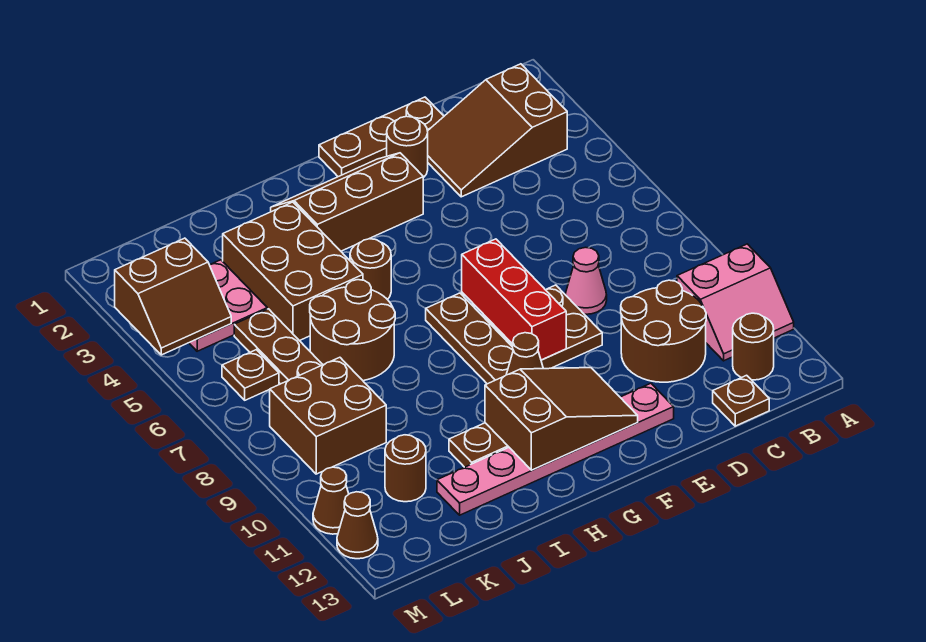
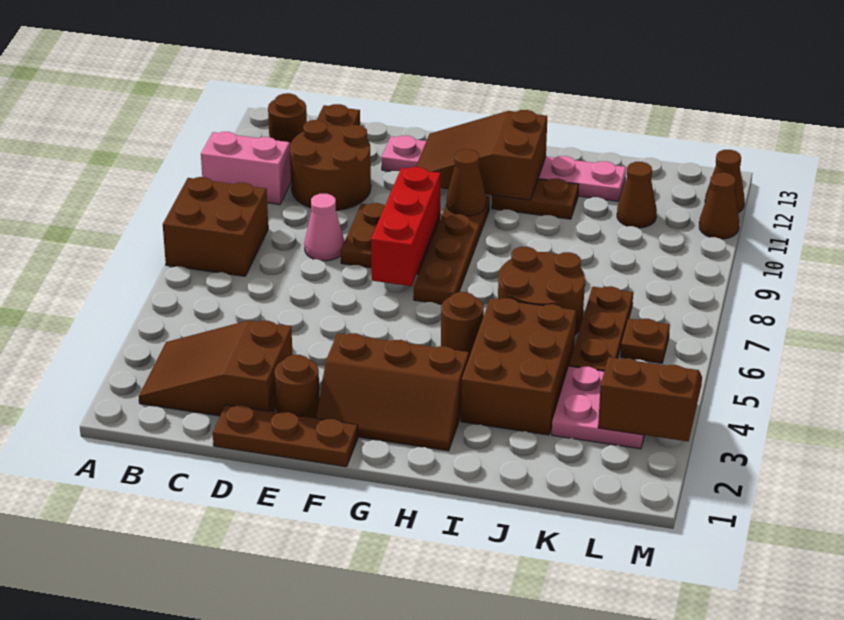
brown slope B2:D3 level 1 top B -> brown slope B2:D3 level 1 top D
brown brick K8:L9 level 1 -> brown brick A7:B8 level 1
brown round brick K11 level 1 -> brown cone K11 level 1

